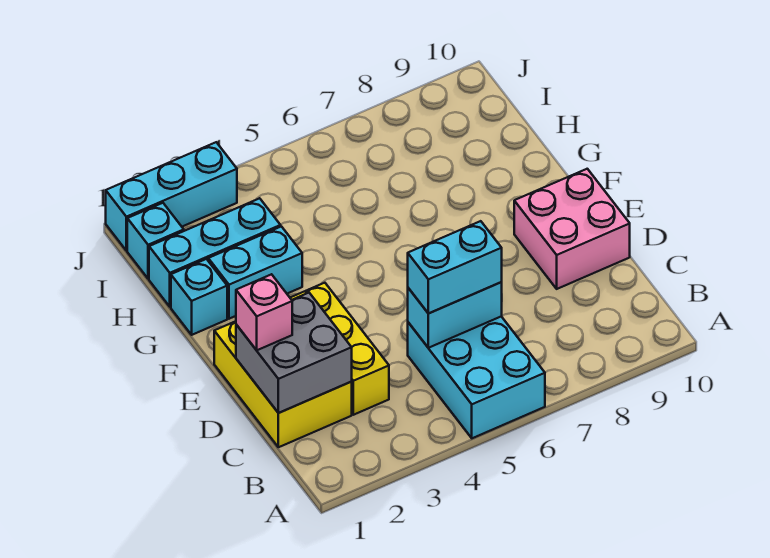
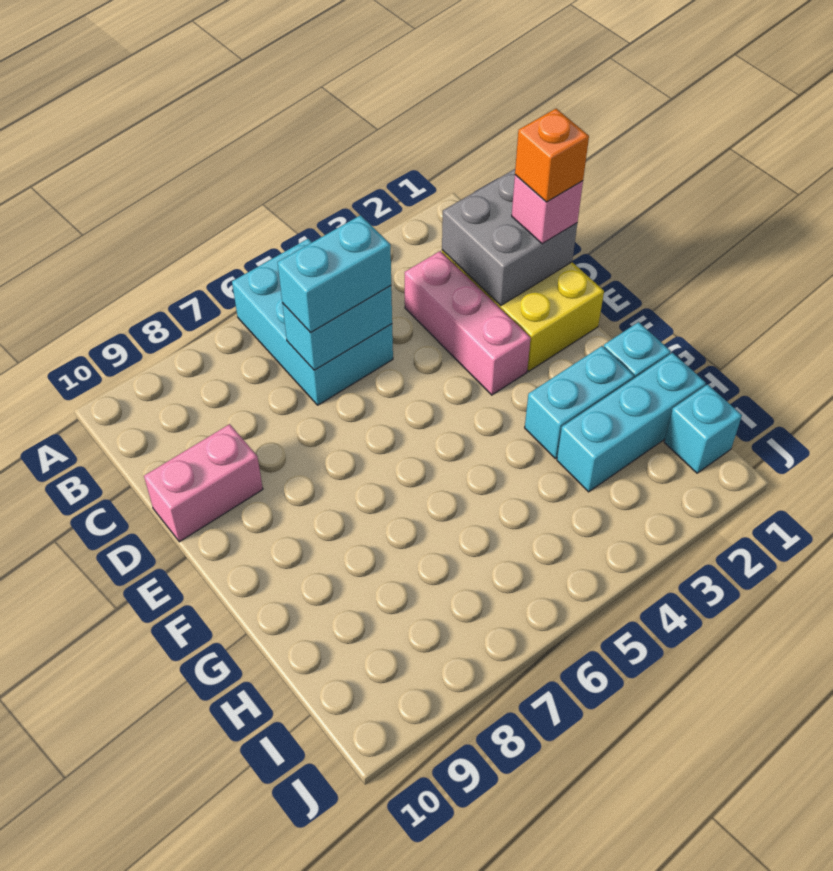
yellow brick C3:E3 level 1 -> pink brick C3:E3 level 1
none -> orange brick D1 level 4
pink brick D9:E10 level 1 -> pink brick D9:D10 level 1
cyan brick J1:J3 level 1 -> none

